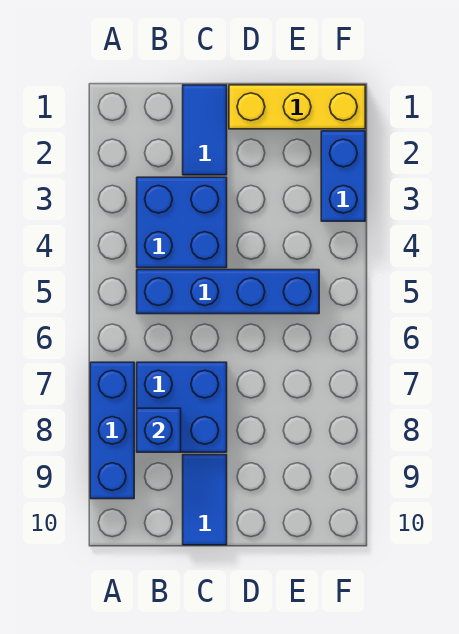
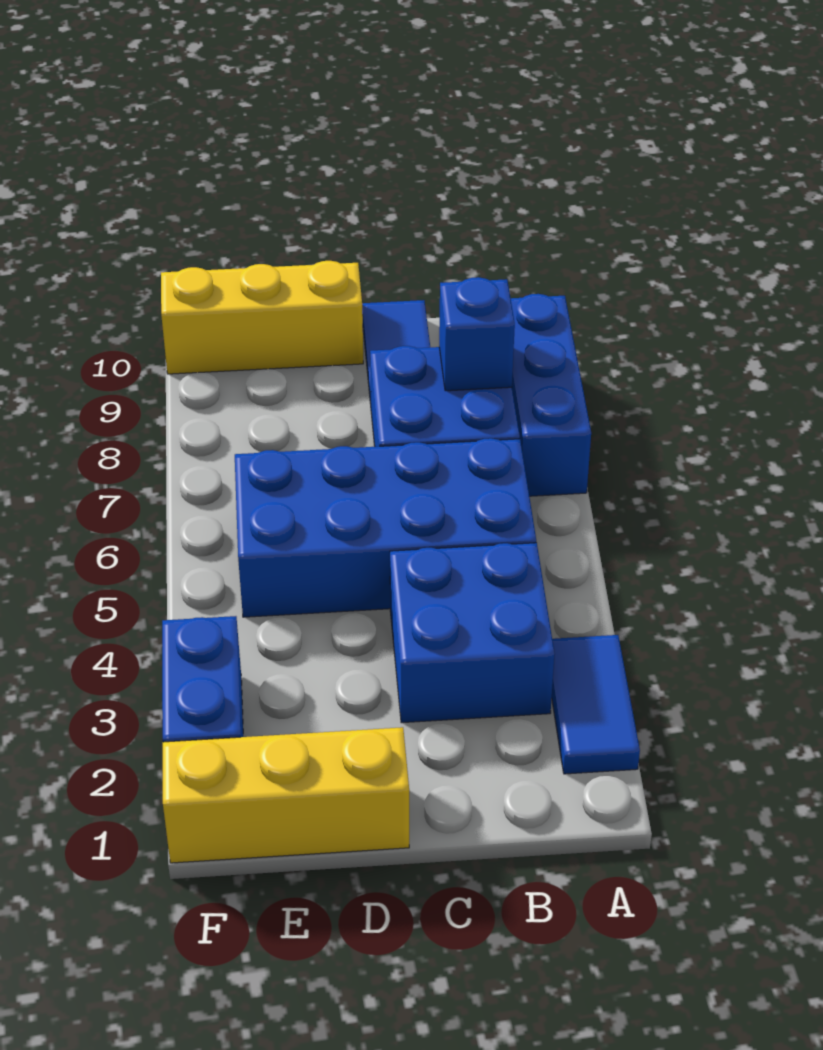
blue brick B5:E5 level 1 -> blue brick B5:E6 level 1
blue tile C1:C2 level 1 -> blue tile A2:A3 level 1
none -> yellow brick D10:F10 level 1

